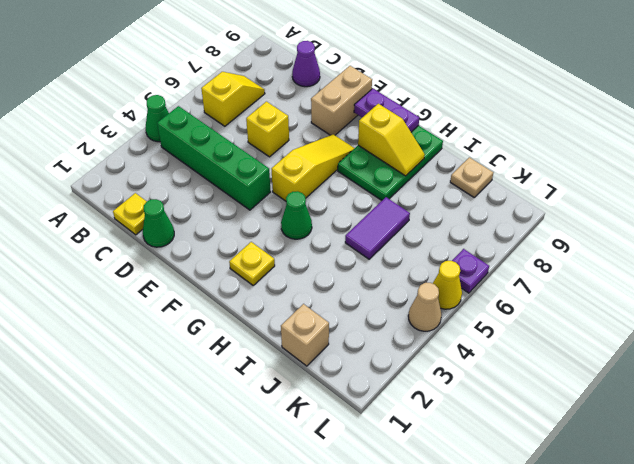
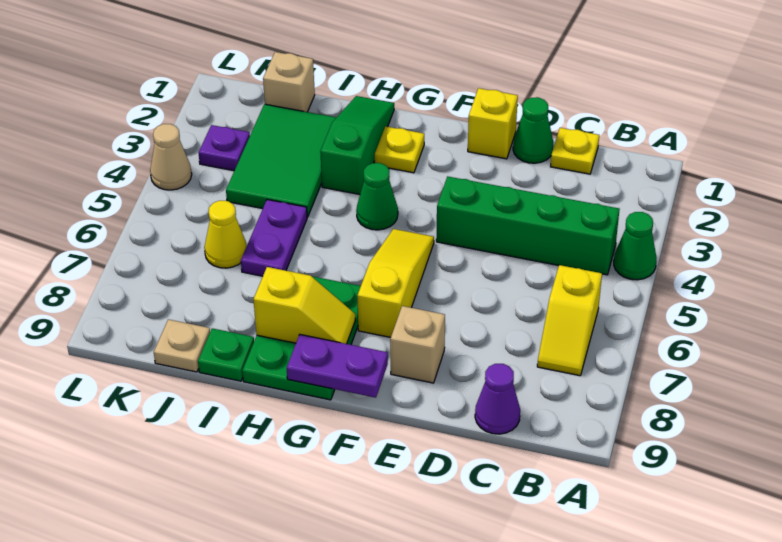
yellow brick D6 level 1 -> yellow brick E1 level 1
tan brick E8:E9 level 1 -> tan brick E8 level 1
yellow slope F5:F7 level 1 top 5 -> yellow slope F5:F7 level 1 top 7
yellow slope G8:H8 level 2 top G -> yellow slope G8:H8 level 2 top H
none -> green slope H1:H3 level 1 top 3
none -> green tile I2:J4 level 1
purple tile I5:I6 level 1 -> purple plate I5:I6 level 1
none -> green plate I9 level 1
yellow cone L5 level 1 -> yellow cone J6 level 1
purple plate L6 level 1 -> purple plate K3 level 1

